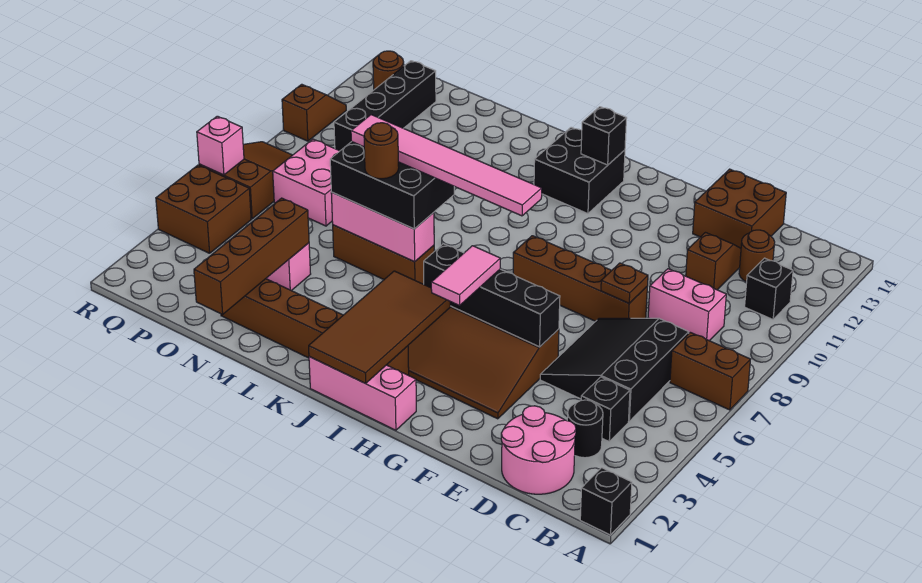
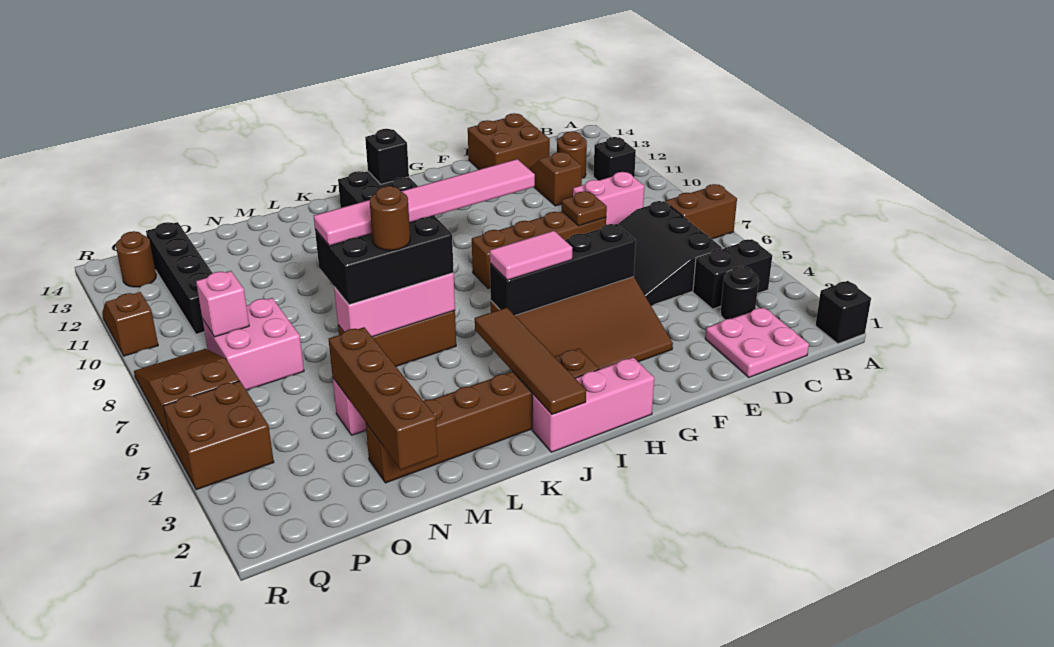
pink round brick C1:D2 level 1 -> pink plate C1:D2 level 1
black brick C4 level 1 -> black brick B4:C4 level 1
pink tile H4:H5 level 3 -> pink tile H5:I5 level 3
brown tile I1:J4 level 2 -> brown tile J1:J4 level 2
pink brick R6 level 2 -> pink brick P8 level 2

